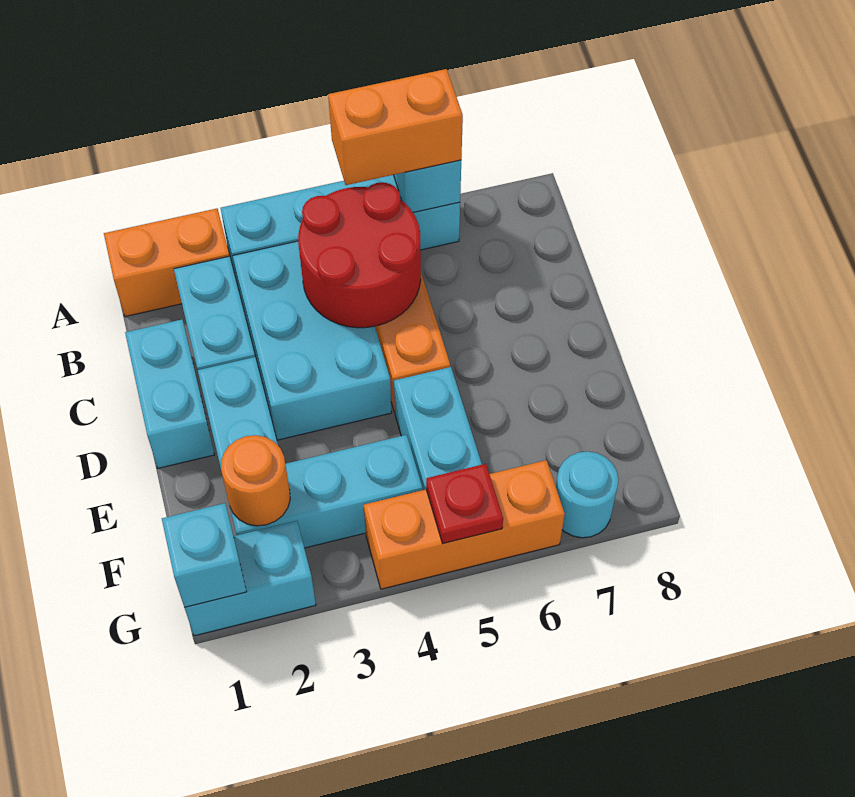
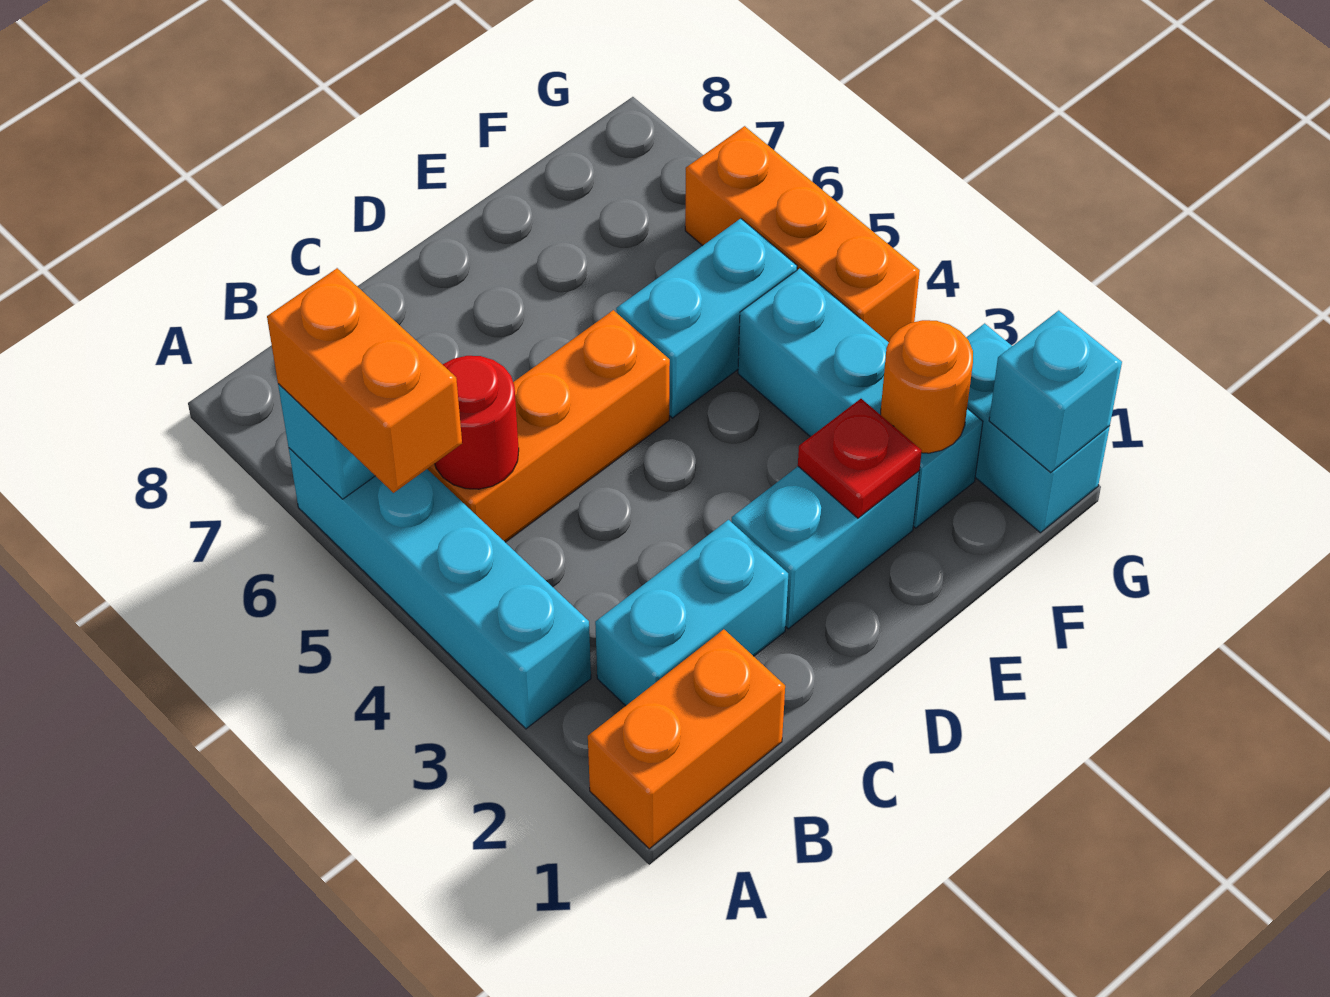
orange brick A1:A2 level 1 -> orange brick A1:B1 level 1
cyan brick B3:D4 level 1 -> none
red round brick B4:C5 level 2 -> red round brick B5 level 2
cyan brick C1:D1 level 1 -> none
red plate G5 level 2 -> red plate E2 level 2
cyan round brick G7 level 1 -> none

